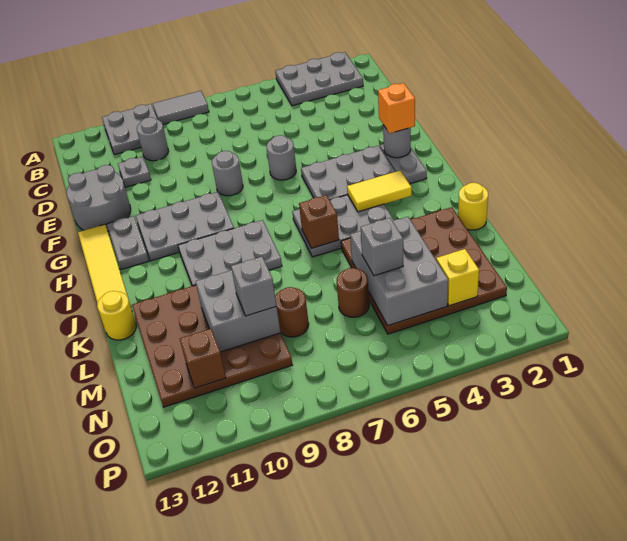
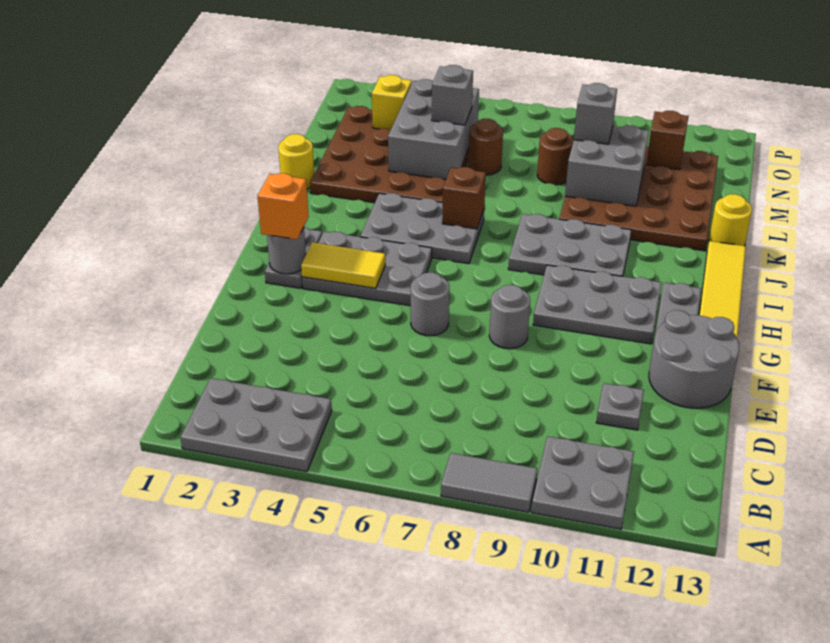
grey round brick C10 level 1 -> none
yellow tile I3:I4 level 2 -> yellow tile G3:G4 level 2

